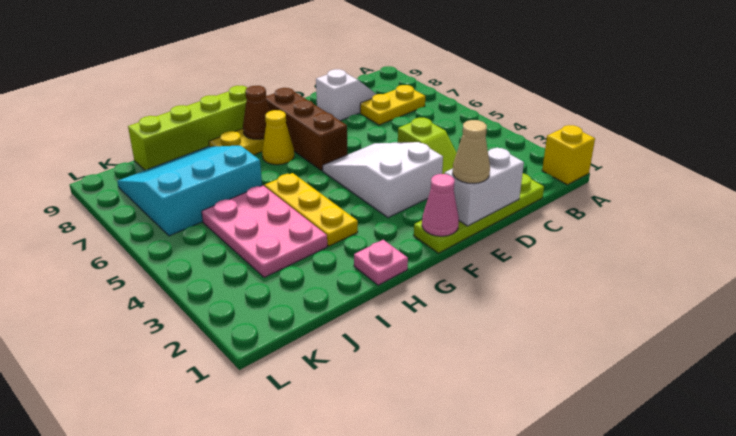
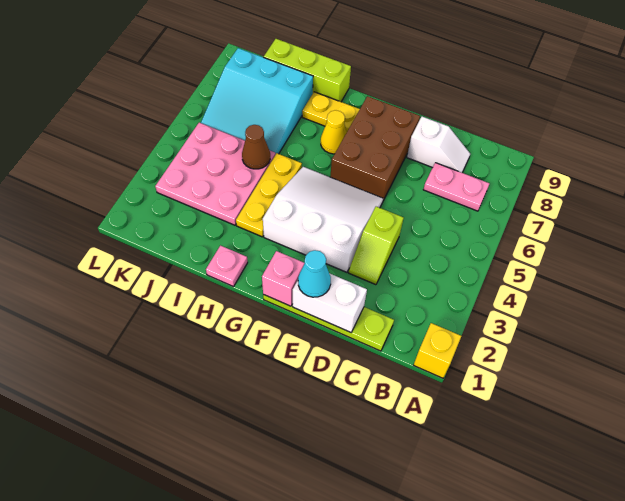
yellow plate B7:C7 level 1 -> pink plate B7:C7 level 1
tan cone E1 level 3 -> cyan cone E1 level 3
white slope E3:F5 level 1 top 3 -> white slope E3:G5 level 1 top 3
pink cone F1 level 2 -> pink brick F1 level 2
brown brick F6:F8 level 1 -> brown brick E6:F8 level 1
brown cone G8 level 2 -> brown cone I5 level 2
lime brick G9:J9 level 1 -> lime brick H9:J9 level 1
pink plate I3:J5 level 1 -> pink plate I3:K5 level 1
cyan slope I6:K8 level 1 top 6 -> cyan slope I6:K8 level 1 top 8

